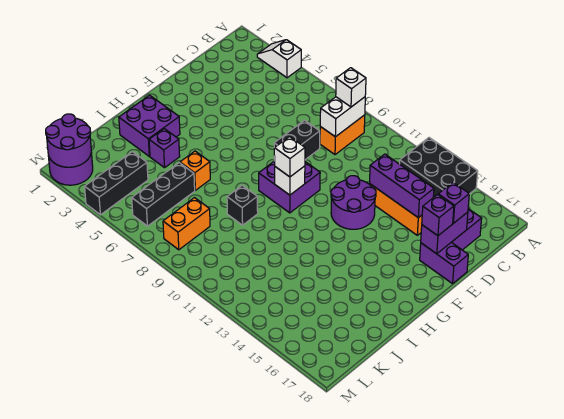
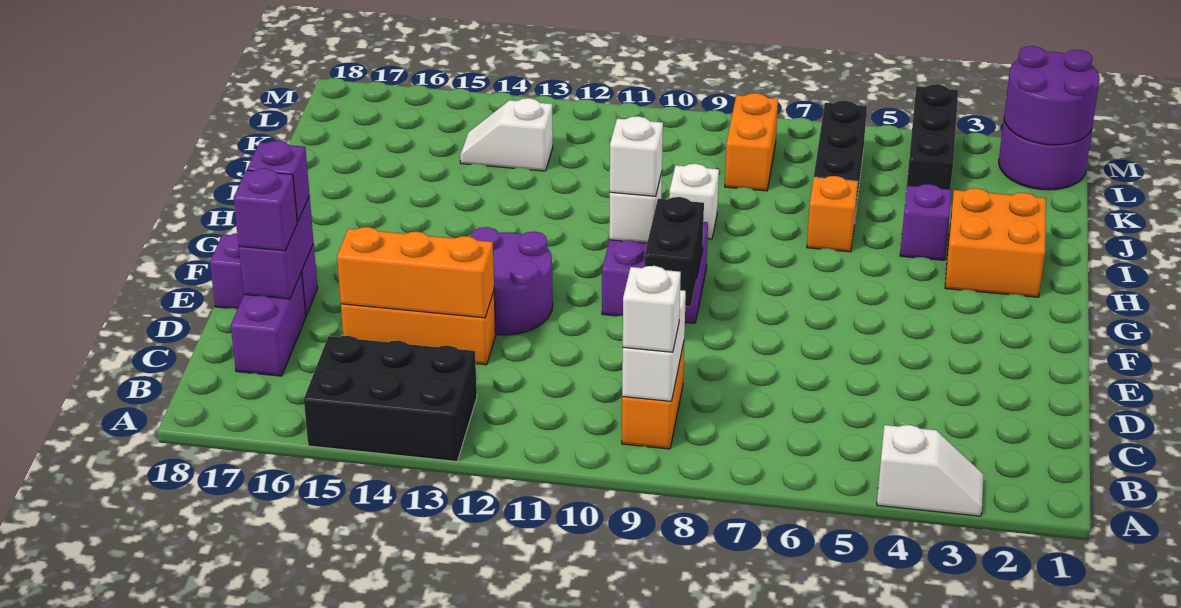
purple brick D13:D15 level 2 -> orange brick D13:D15 level 2
purple brick H2:I3 level 1 -> orange brick H2:I3 level 1
black brick I9 level 1 -> white brick I9 level 1
none -> white slope K13:K14 level 1 top 13

